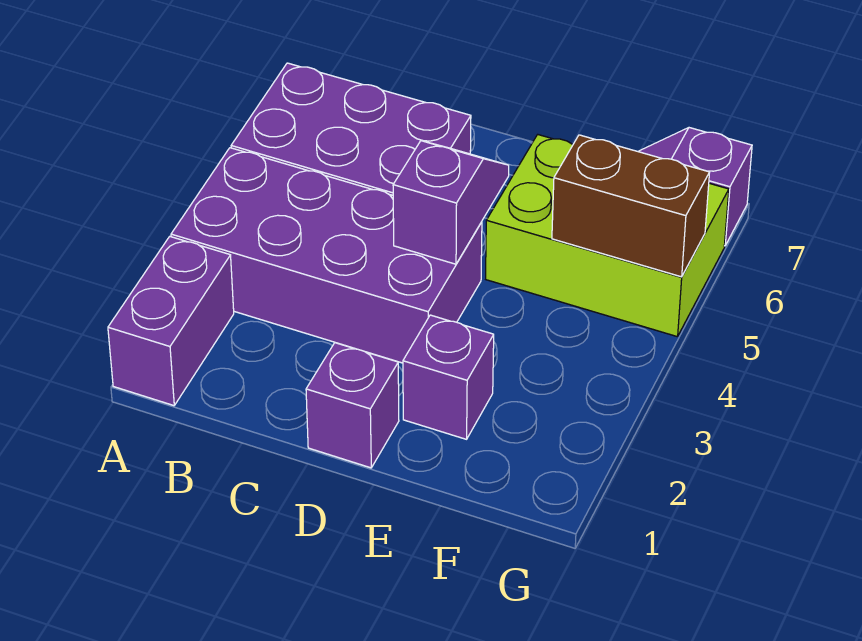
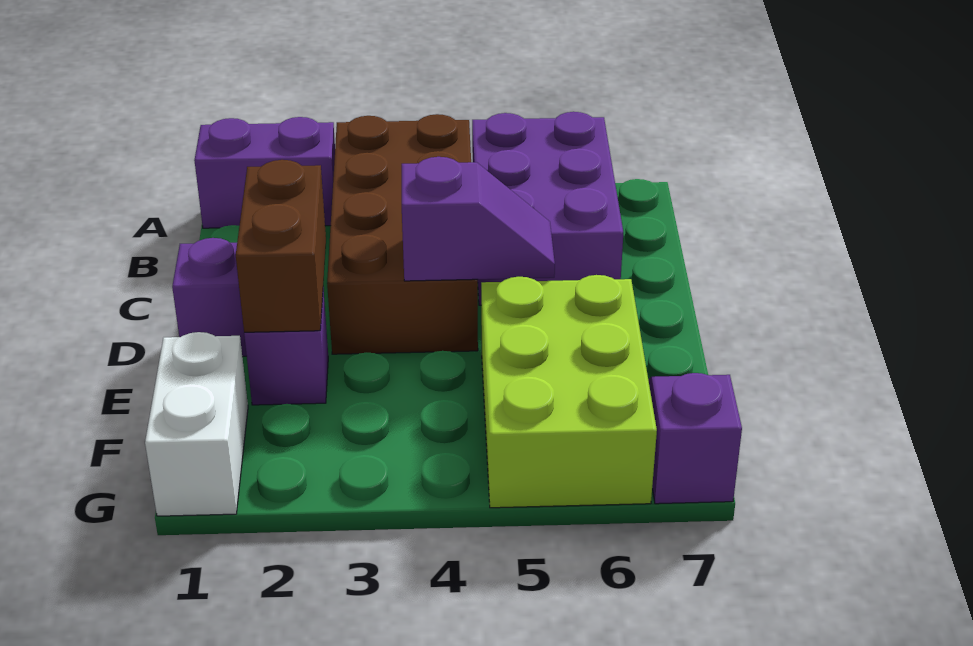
purple brick A3:D4 level 1 -> brown brick A3:D4 level 1
none -> white brick F1:G1 level 1
brown brick F5:G5 level 2 -> brown brick D2:E2 level 2

